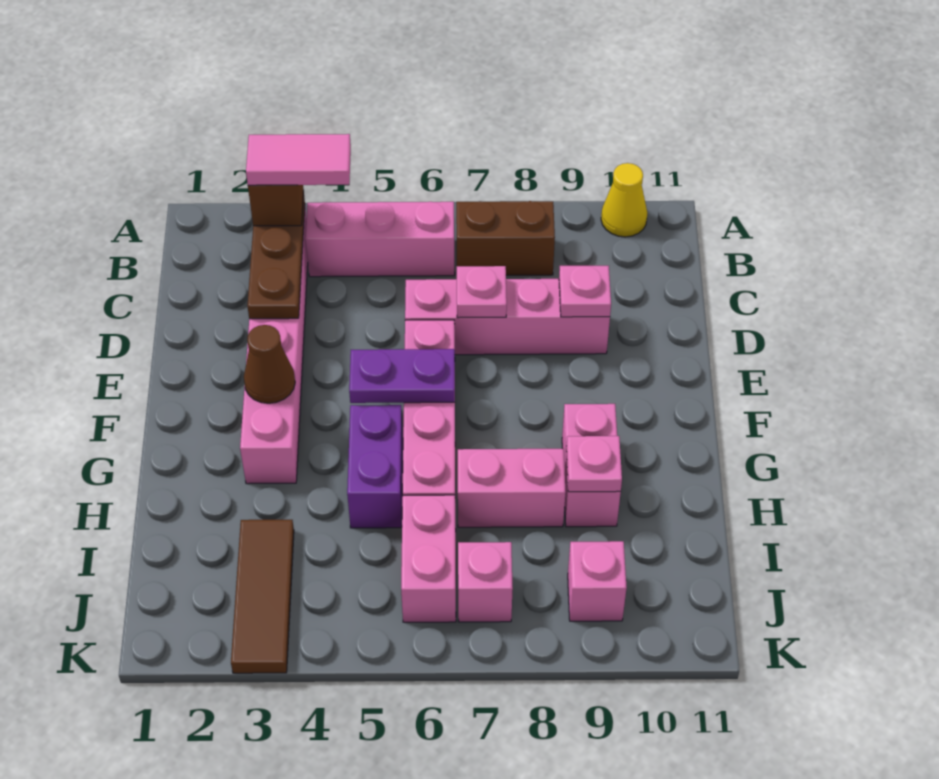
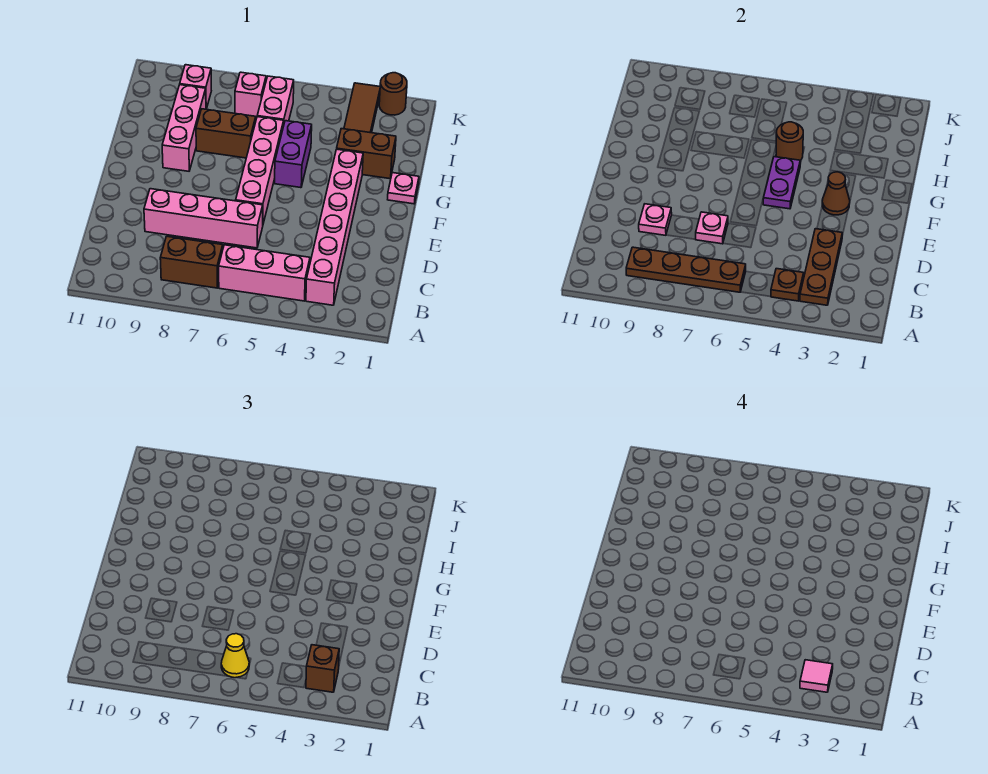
yellow cone A10 level 1 -> yellow cone B6 level 3
pink tile B3:B4 level 4 -> pink tile B3 level 4
none -> brown plate B4 level 2
none -> brown plate B6:B9 level 2
purple plate F5:F6 level 2 -> purple plate F5:G5 level 2
pink brick G9:H9 level 1 -> pink brick G9:I9 level 1
none -> brown brick H2:H3 level 1
none -> brown round brick H5 level 2
pink brick H7:H8 level 1 -> brown brick H7:H8 level 1
pink plate H9 level 2 -> pink plate G1 level 1
none -> brown round brick K2 level 1

